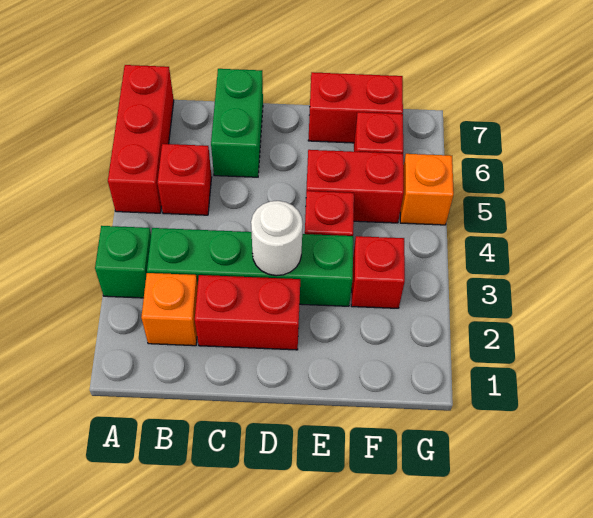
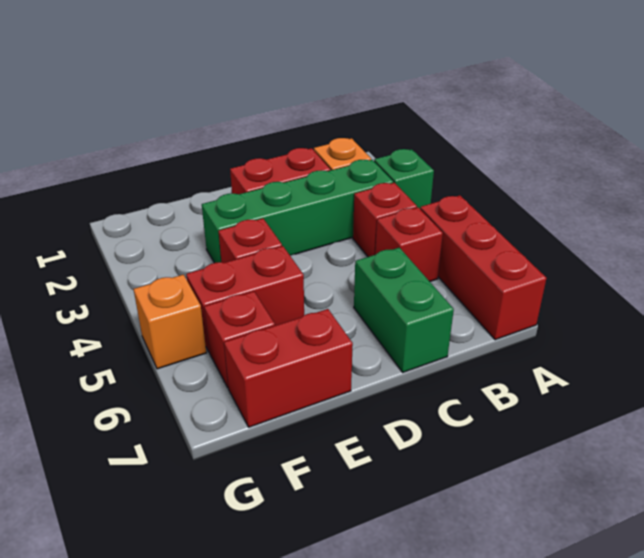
white round brick D3 level 2 -> none
red brick F3 level 1 -> red brick B4 level 1

